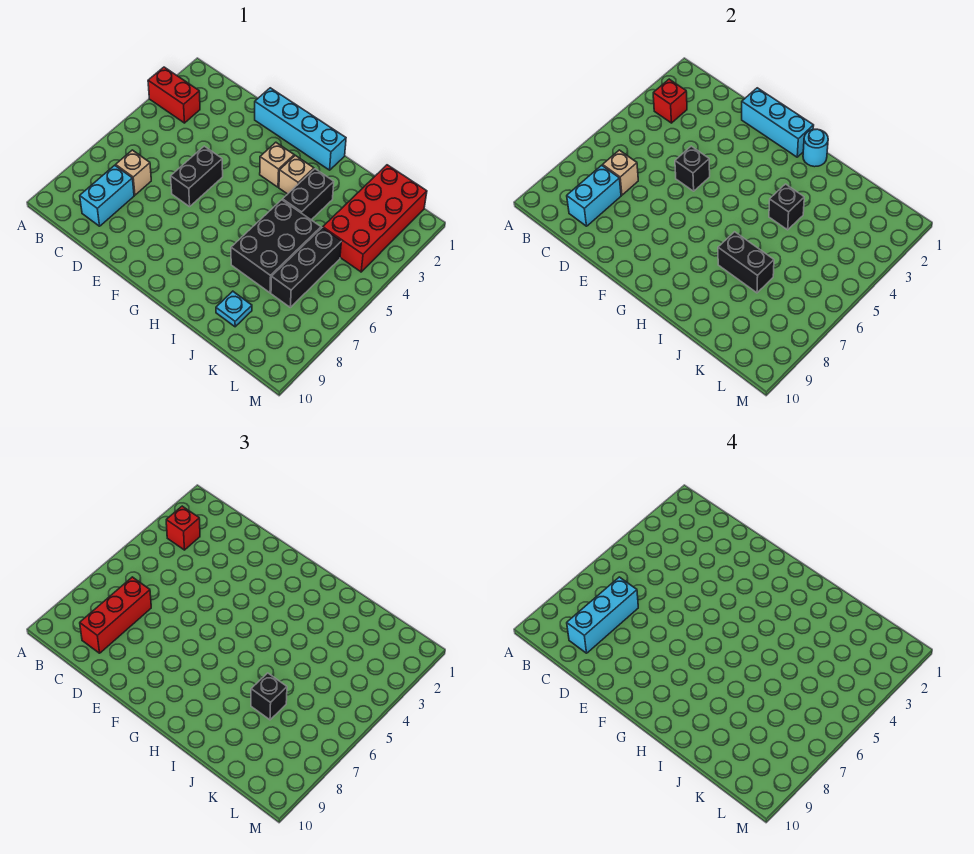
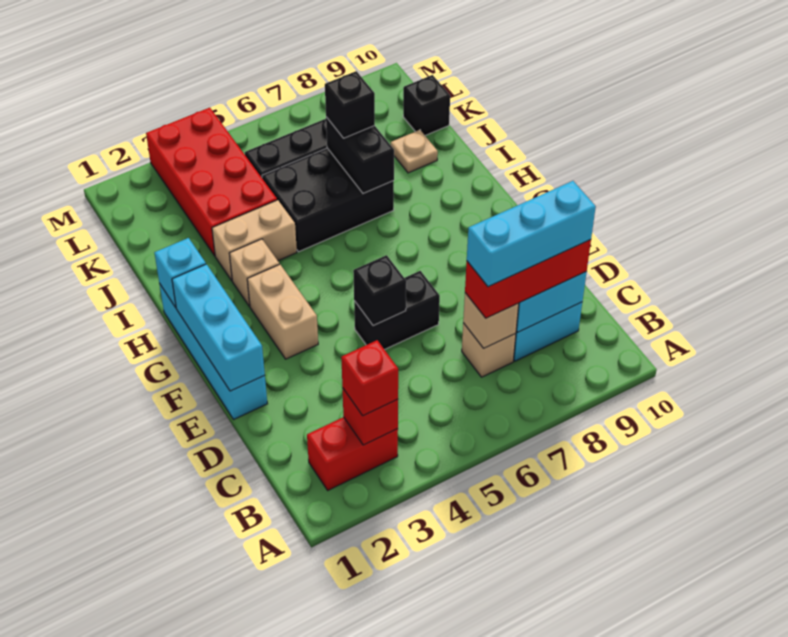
red brick A3:B3 level 1 -> red brick B2:B3 level 1
tan brick G3 level 1 -> tan brick F3:G3 level 1
cyan round brick H1 level 2 -> cyan brick H1 level 2
black brick I3:I4 level 1 -> tan brick I3:I4 level 1
black brick I4 level 2 -> black brick K10 level 1
cyan plate J9 level 1 -> tan plate J9 level 1
red brick K1:L4 level 1 -> red brick J3:M4 level 1

